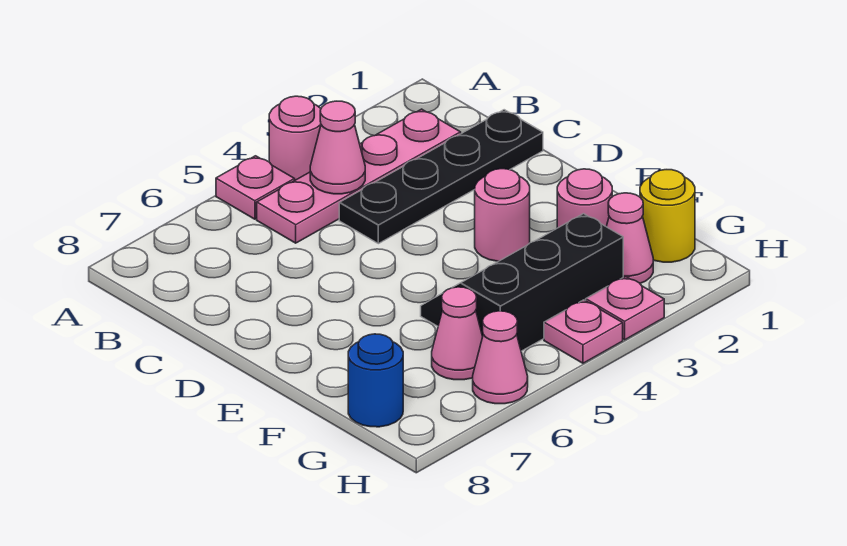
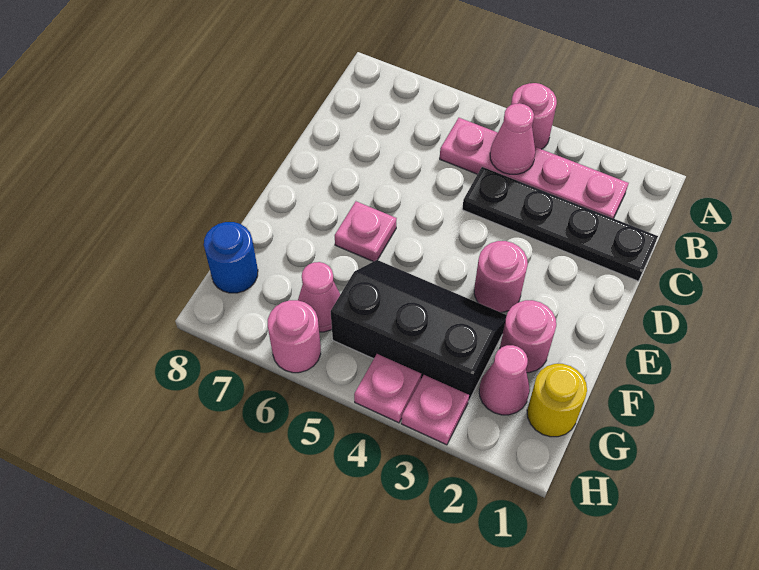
pink plate A5 level 1 -> pink plate E6 level 1
pink cone H6 level 1 -> pink round brick H6 level 1

